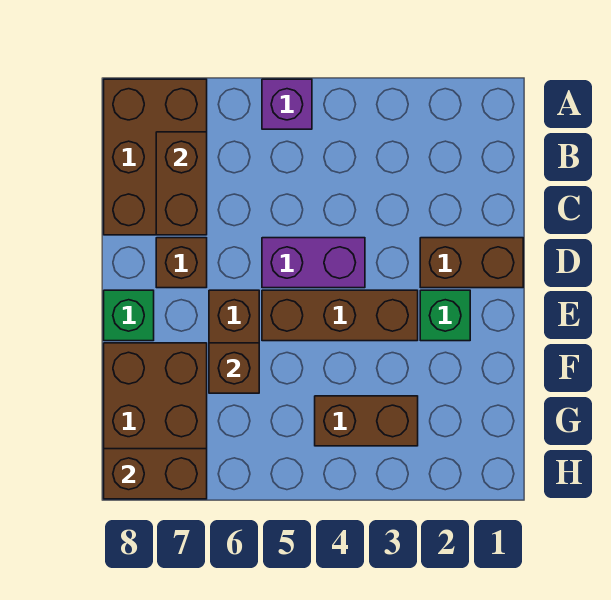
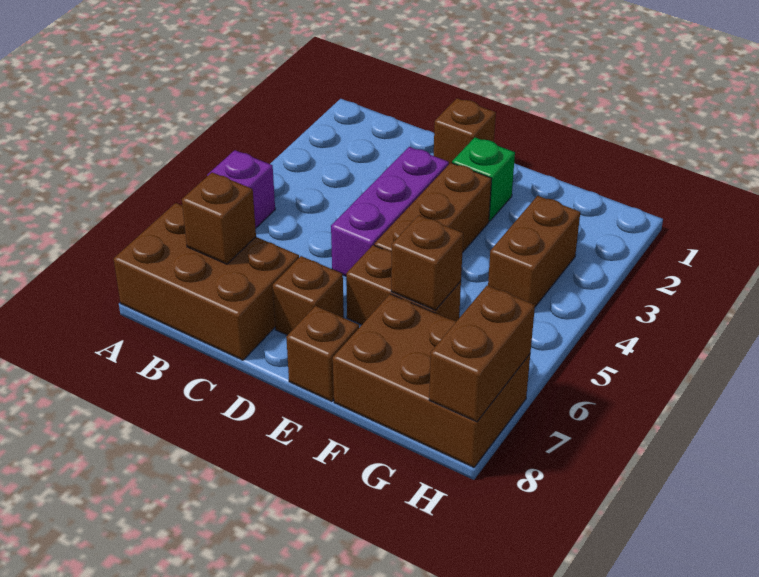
brown brick B7:C7 level 2 -> brown brick B7 level 2
brown brick D1:D2 level 1 -> brown brick D1 level 1
purple brick D4:D5 level 1 -> purple brick D3:D5 level 1
green brick E8 level 1 -> brown brick E8 level 1

